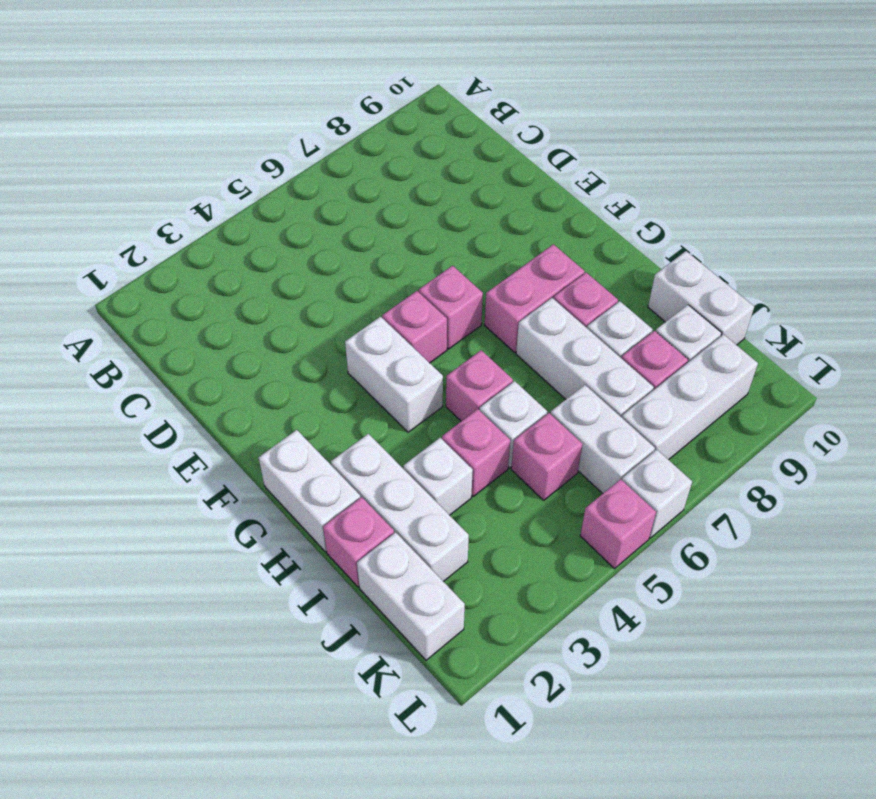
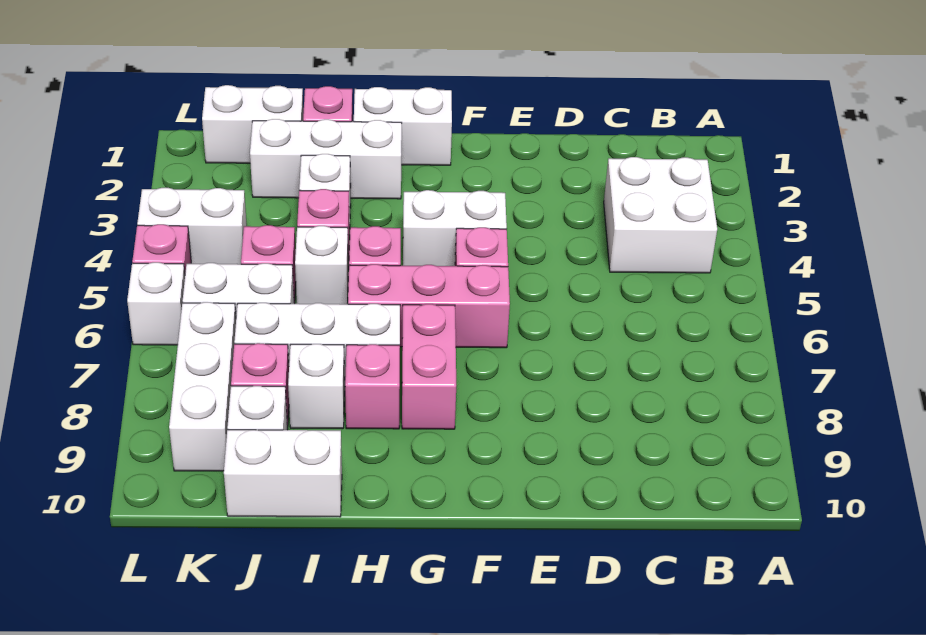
none -> white brick B3:C4 level 1
pink brick F6 level 1 -> pink brick F6:H6 level 1
none -> white brick K4:L4 level 1

